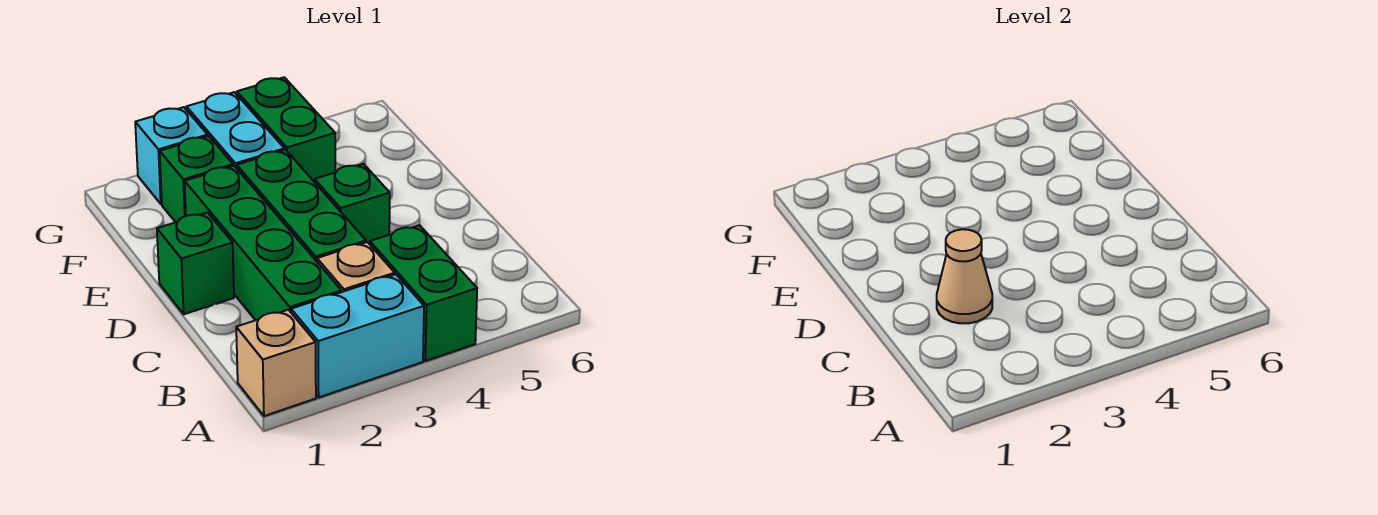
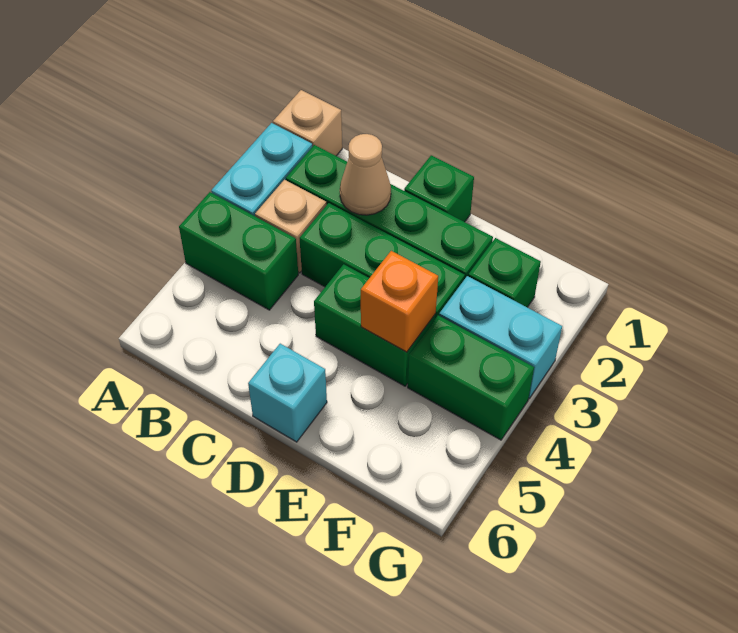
green brick D4 level 1 -> green brick D4:E4 level 1
none -> orange brick E4 level 2
cyan brick G2 level 1 -> cyan brick D6 level 1

